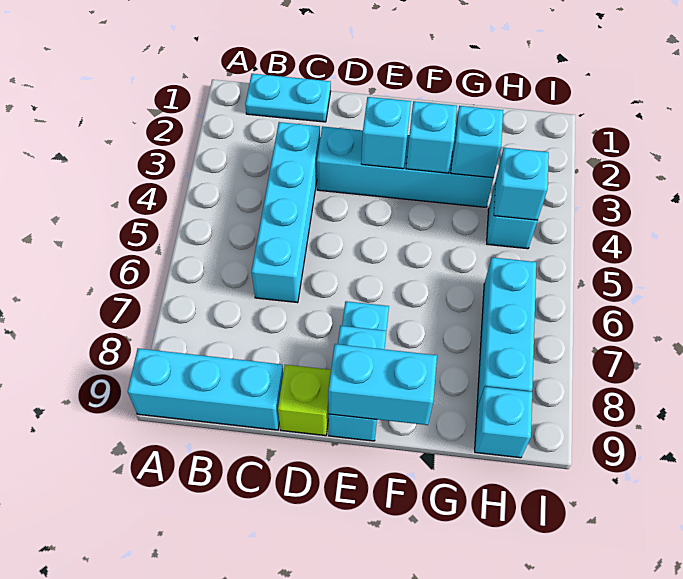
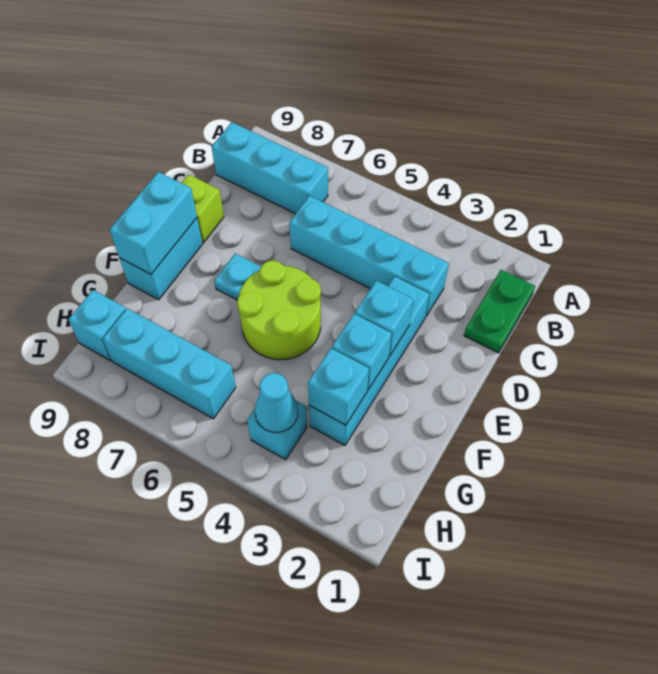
cyan brick A9:C9 level 1 -> cyan brick B7:B9 level 1
cyan plate B1:C1 level 1 -> green plate B1:C1 level 1
none -> lime round brick E5:F6 level 1
cyan brick E8:E9 level 1 -> cyan brick E9:F9 level 1
cyan brick H4 level 2 -> cyan cone H4 level 2

